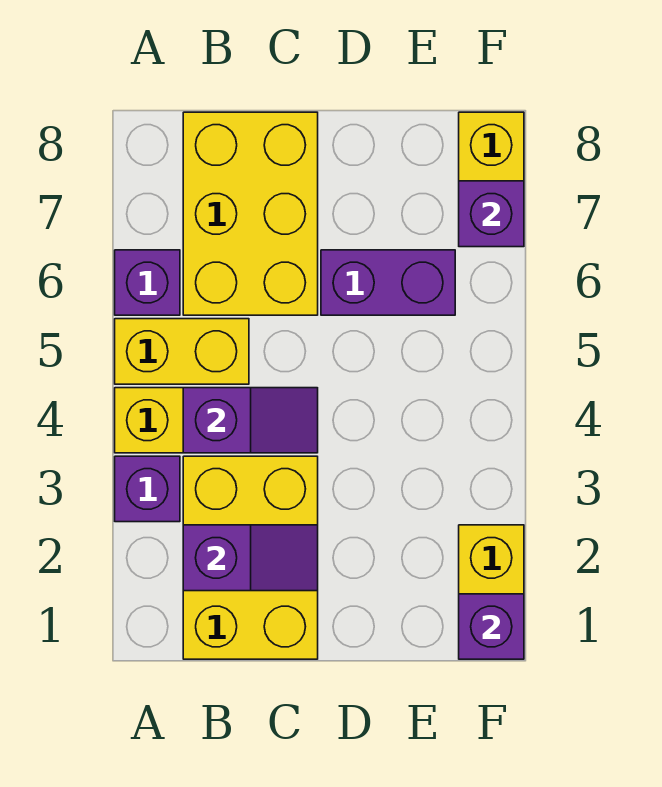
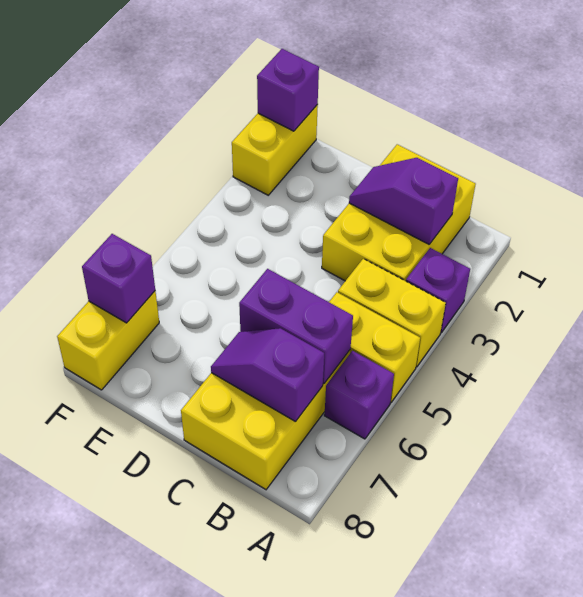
purple slope B4:C4 level 2 top B -> purple slope B7:C7 level 2 top B
purple brick D6:E6 level 1 -> purple brick B6:C6 level 2

